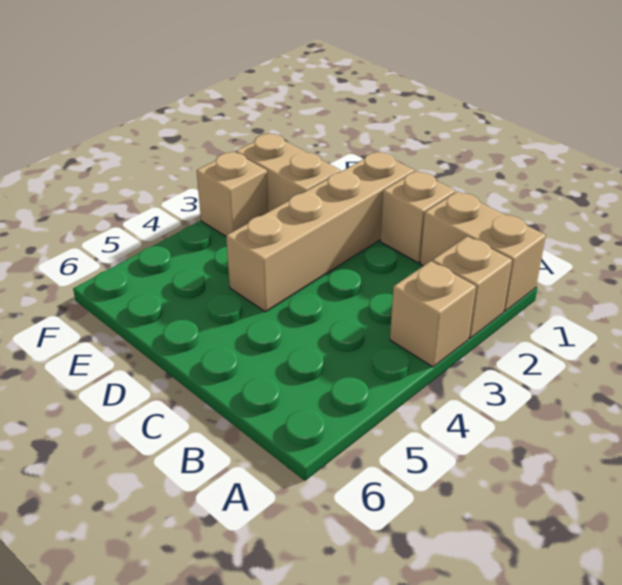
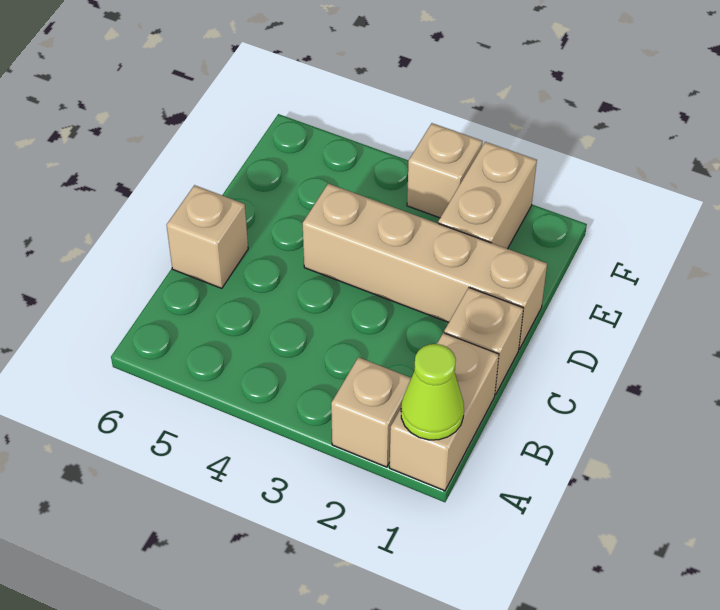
none -> lime cone A1 level 2
tan brick A3 level 1 -> tan brick C6 level 1

